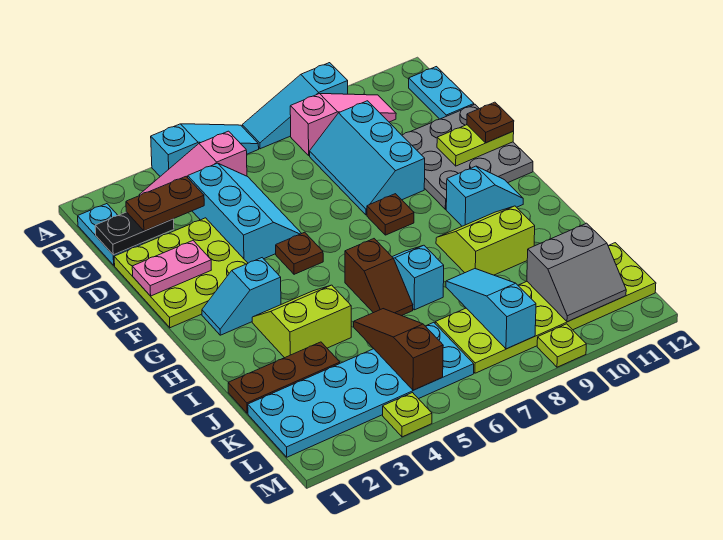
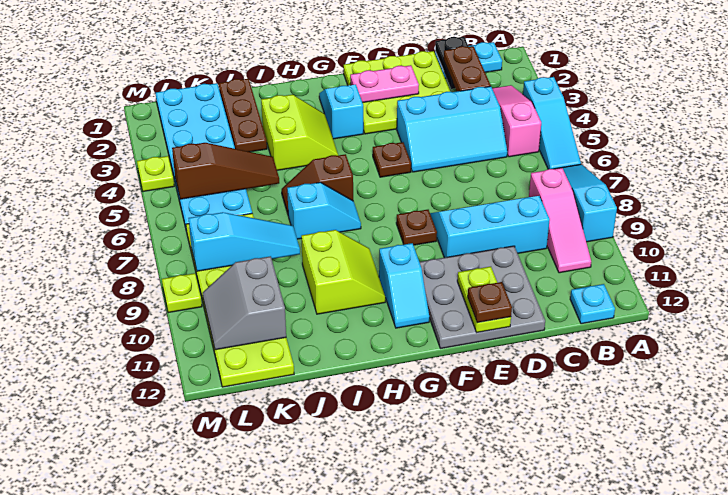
cyan plate B12:C12 level 1 -> cyan plate B12 level 1
pink plate E1:E2 level 2 -> pink plate E2:F2 level 2

